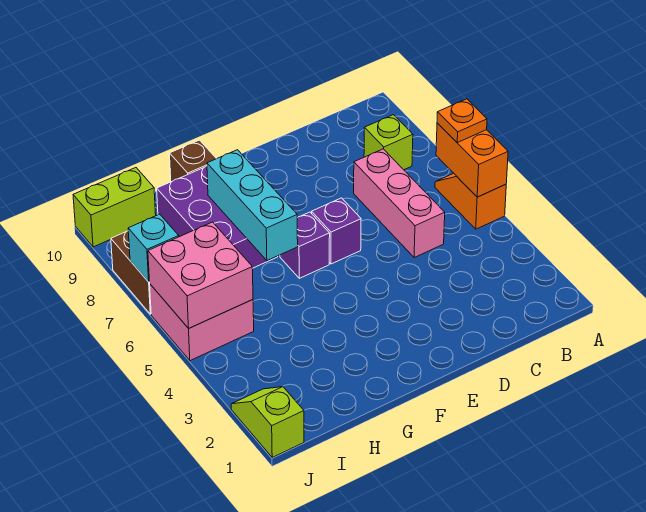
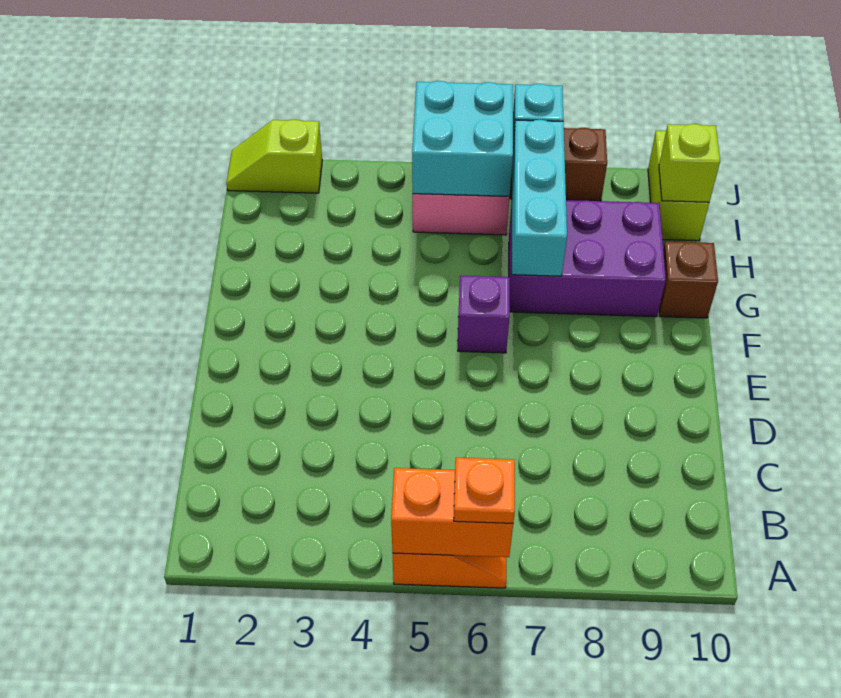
lime brick B8 level 1 -> lime brick I10 level 2
pink brick C5:C7 level 1 -> none
purple brick E6 level 1 -> none
cyan brick G6:G8 level 2 -> cyan brick G7:I7 level 2
pink brick I5:J6 level 2 -> cyan brick I5:J6 level 2
lime slope J1:J2 level 1 top 1 -> lime slope J1:J2 level 1 top 2

